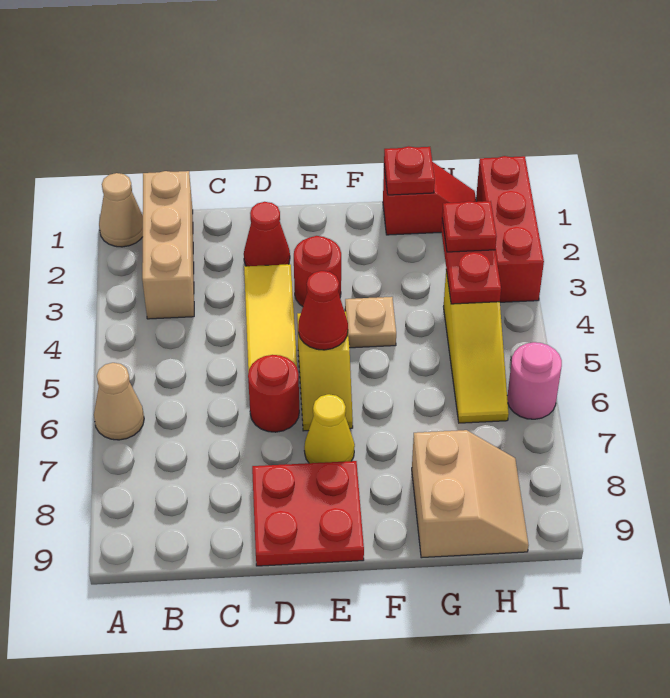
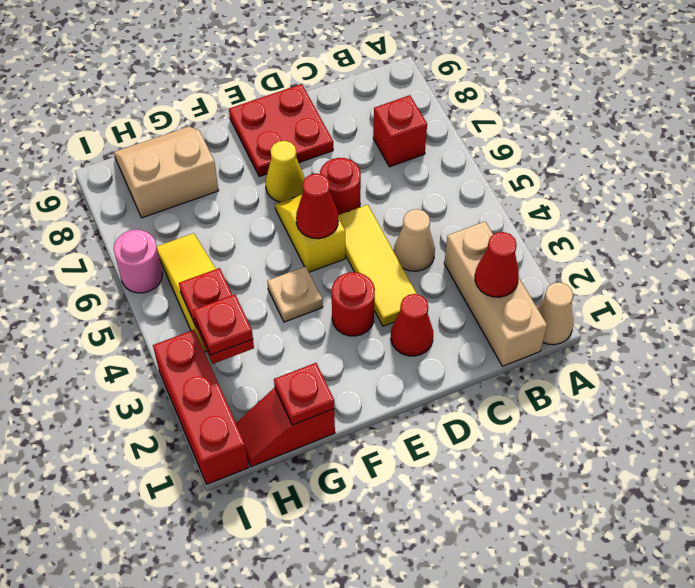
tan cone A6 level 1 -> tan cone C4 level 1
none -> red cone B2 level 2
none -> red brick B7 level 1
tan slope G8:H9 level 1 top G -> tan slope G8:H9 level 1 top 8

